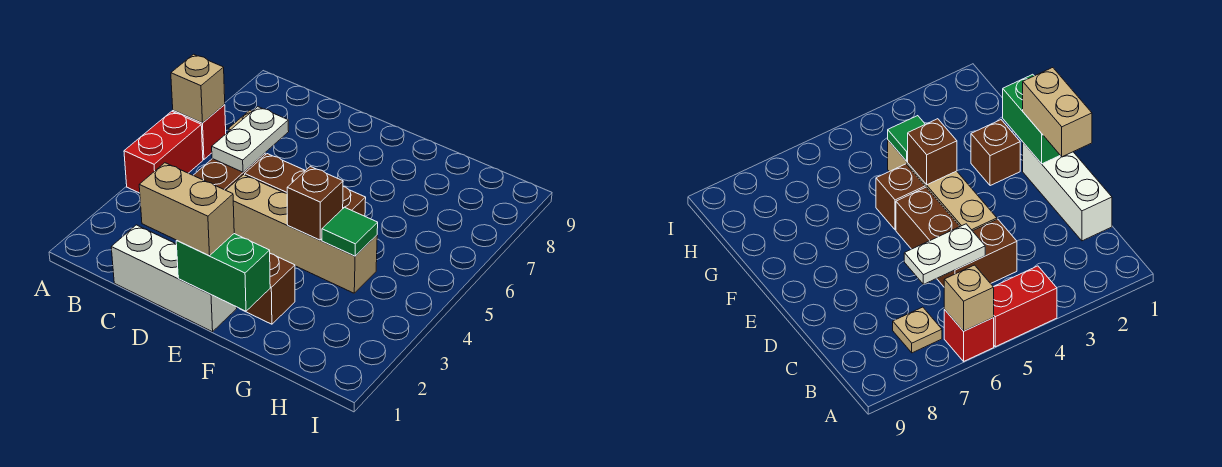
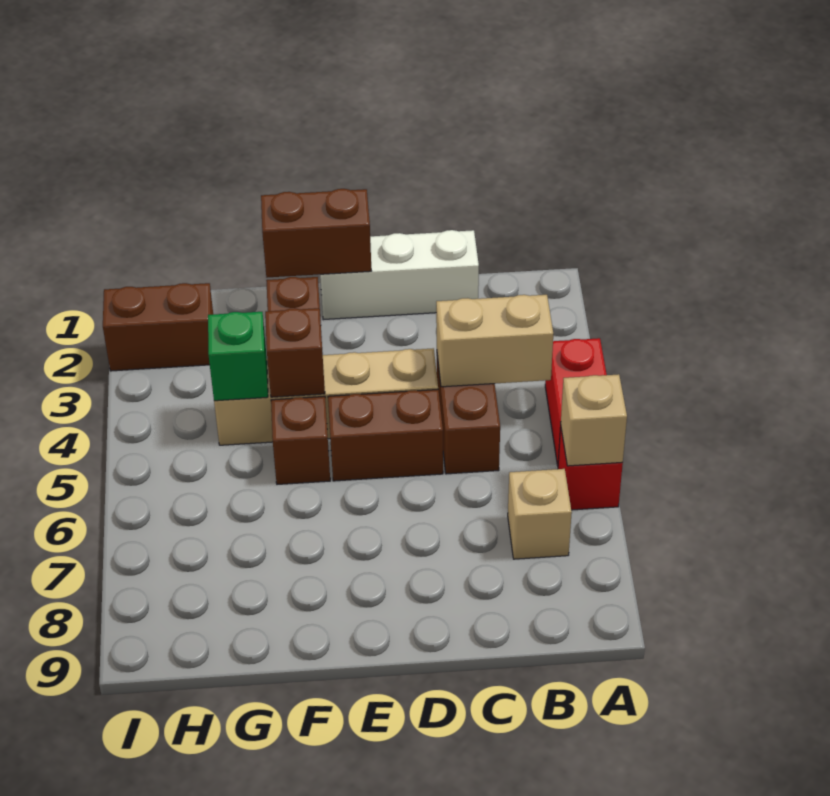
tan plate B7 level 1 -> tan brick B7 level 1
white plate C5:C6 level 2 -> none
tan brick D1:E1 level 3 -> tan brick B4:C4 level 2
green brick E1:F1 level 2 -> brown brick E1:F1 level 2
green tile G4 level 2 -> green brick G4 level 2
none -> brown brick H2:I2 level 1

